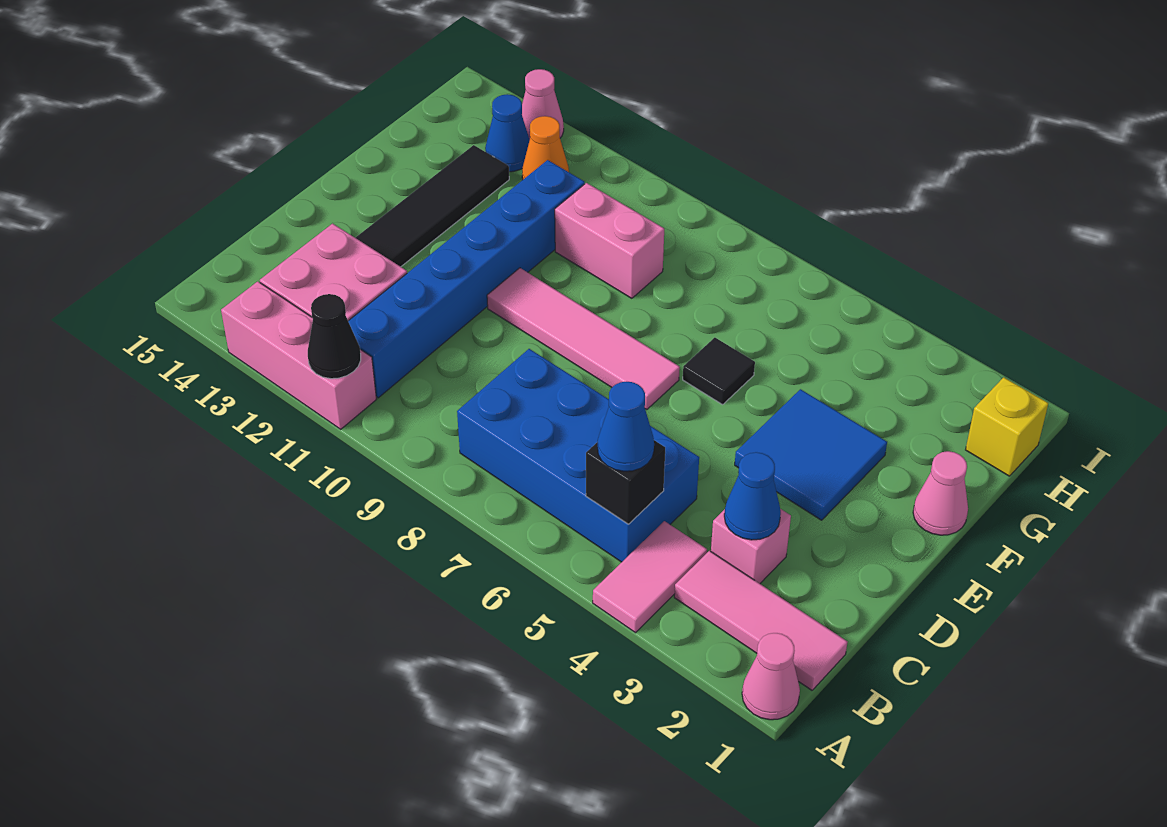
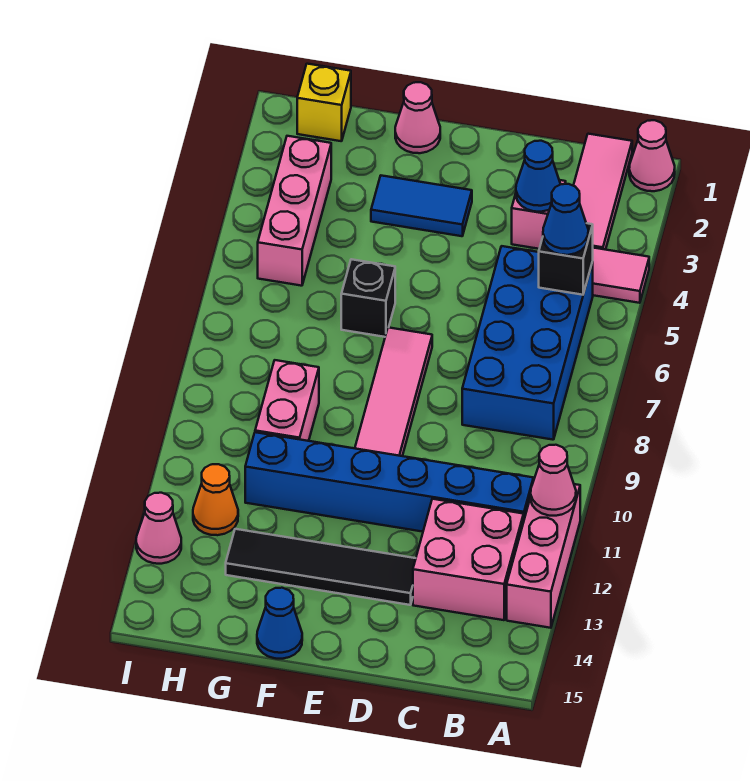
black cone A11 level 2 -> pink cone A11 level 2
blue tile E3:F4 level 1 -> blue tile E3:F3 level 1
black tile F6 level 1 -> black brick F6 level 1
none -> pink brick H3:H5 level 1
blue cone H13 level 1 -> blue cone F15 level 1

